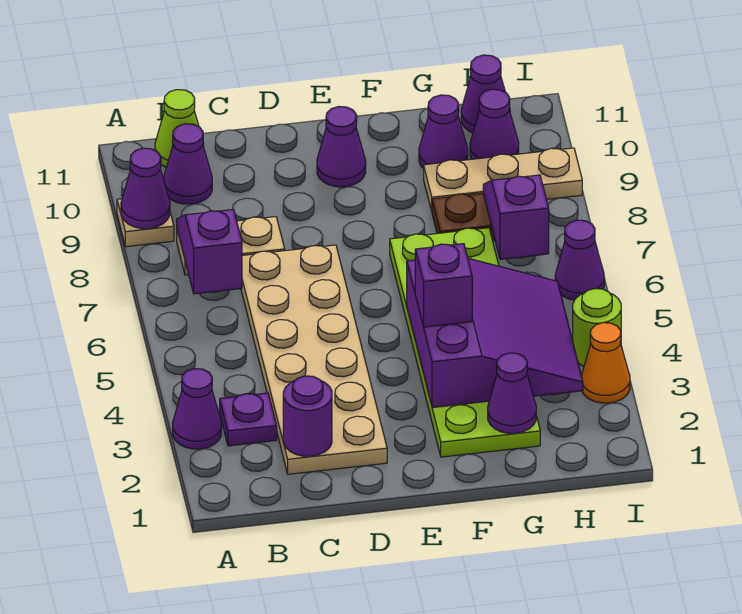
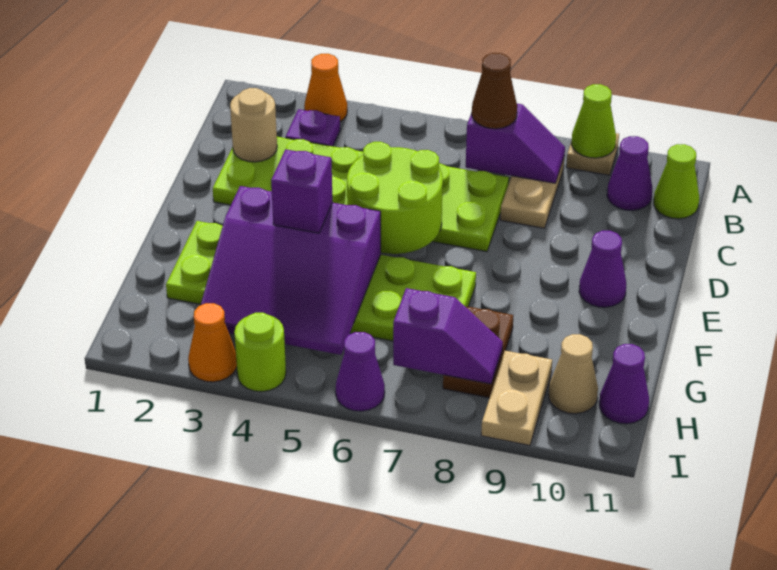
purple cone A3 level 1 -> orange cone A3 level 1
purple cone A9 level 2 -> lime cone A9 level 2
none -> brown cone B7 level 3
tan plate C2:D7 level 1 -> lime plate C2:D7 level 1
purple round brick C2 level 2 -> tan round brick C2 level 2
none -> lime round brick D5:E6 level 2
purple cone G2 level 2 -> none
tan plate G9:I9 level 1 -> tan plate H9:I9 level 1
purple cone G10 level 1 -> none
purple cone H10 level 1 -> tan cone H10 level 1

